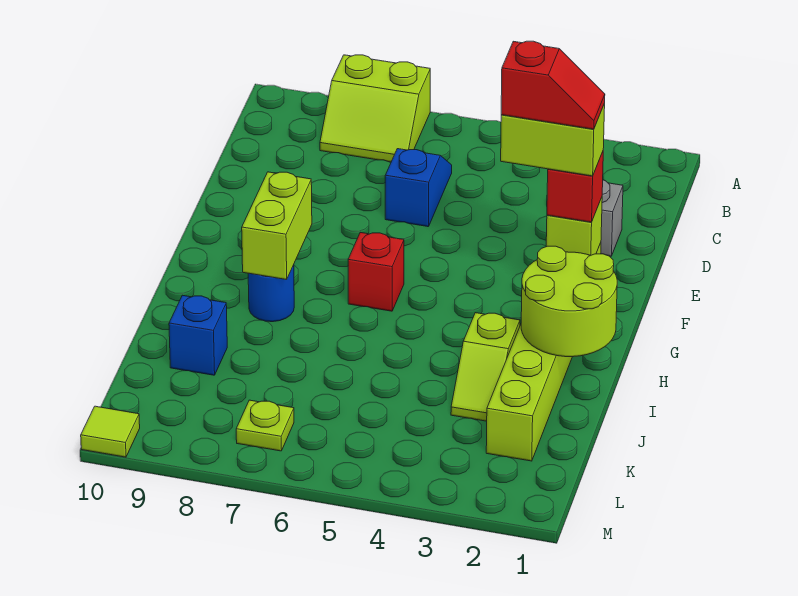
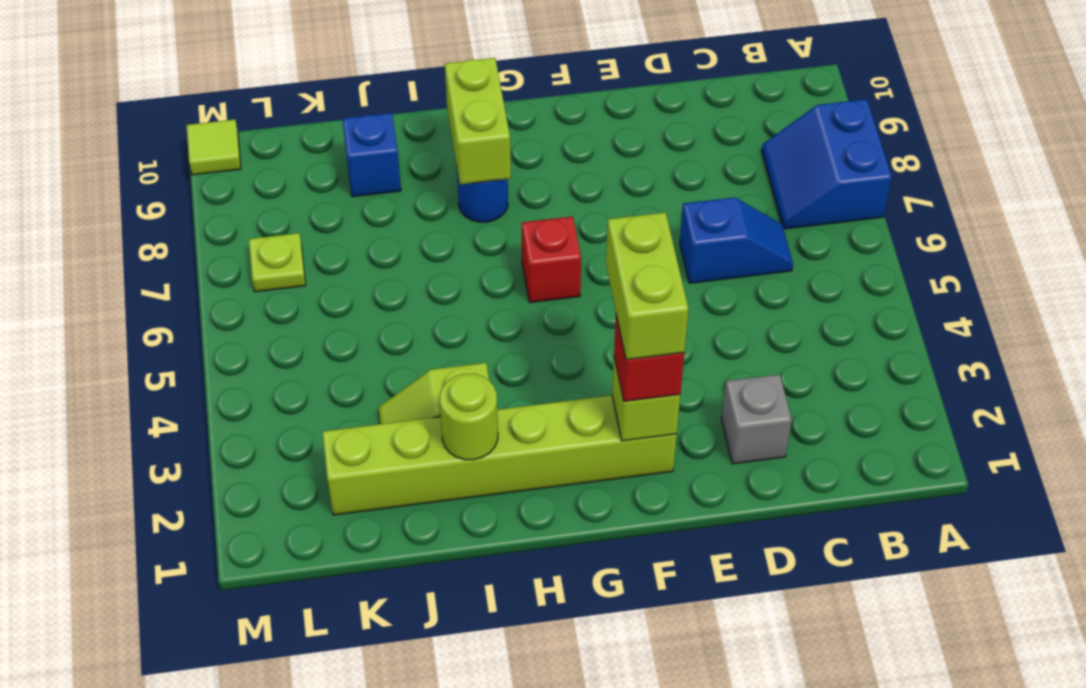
lime slope A7:B8 level 1 top A -> blue slope A7:B8 level 1 top A
red slope F2:F3 level 5 top 3 -> none
lime brick G8:H8 level 2 -> lime brick H8:H9 level 2
lime round brick H1:I2 level 2 -> lime round brick I2 level 2

